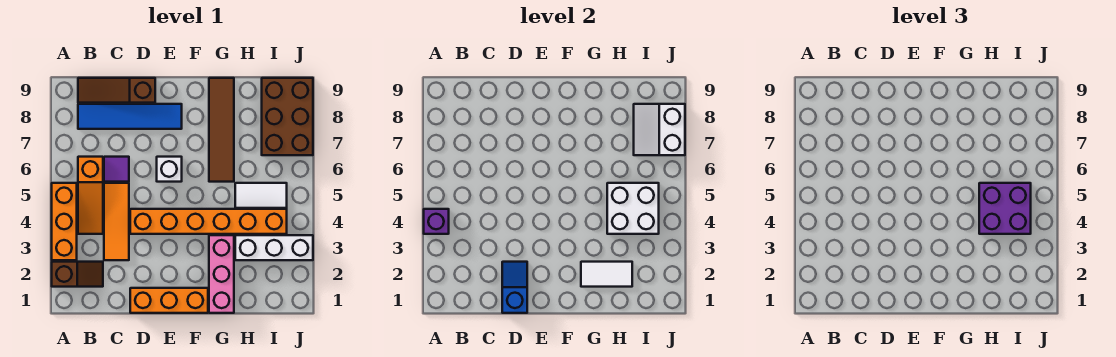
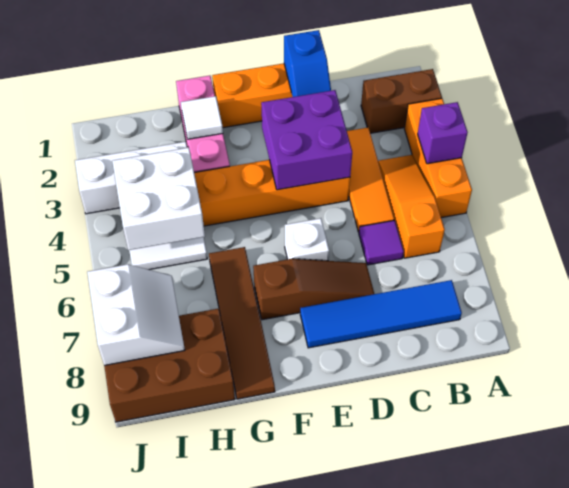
brown slope A2:B2 level 1 top A -> brown brick A2:B2 level 1
brown slope B9:D9 level 1 top D -> brown slope D7:F7 level 1 top F
white tile G2:H2 level 2 -> white tile G2 level 2
purple brick H4:I5 level 3 -> purple brick D3:E4 level 2
brown brick I7:J9 level 1 -> brown brick H8:J9 level 1

